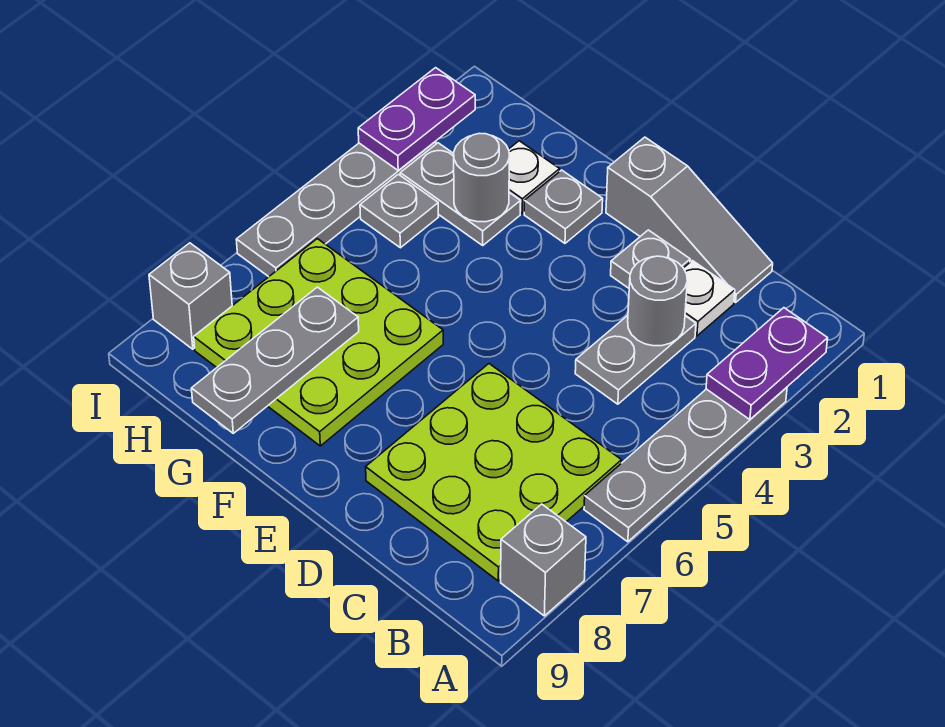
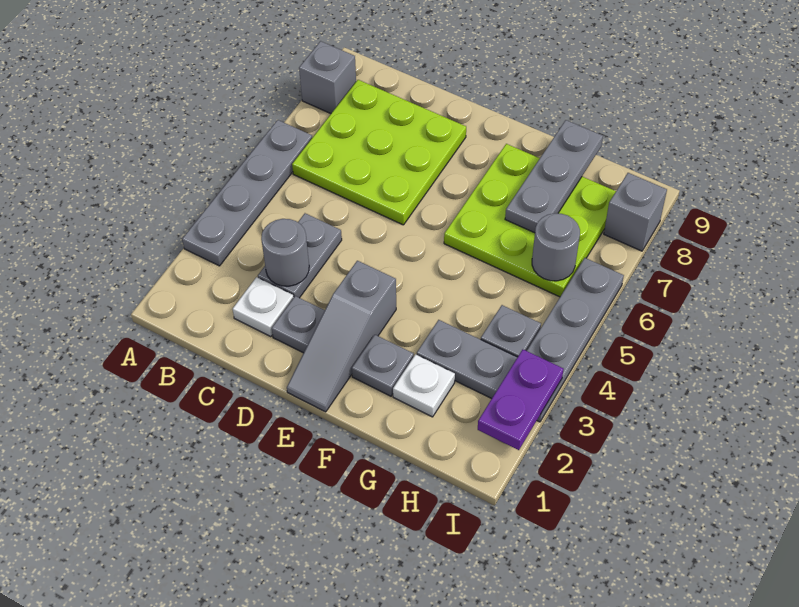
purple plate A2:A3 level 2 -> none
grey slope C1:E1 level 1 top E -> grey slope E1:E3 level 1 top 3
grey round brick G3 level 2 -> grey round brick H6 level 2

